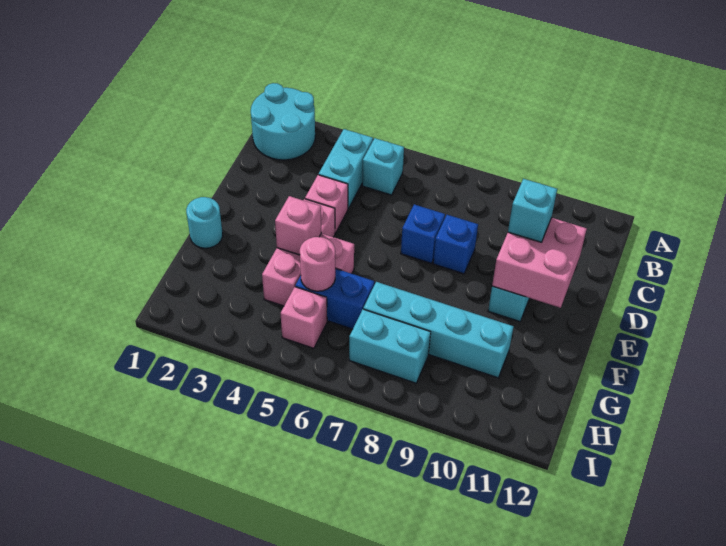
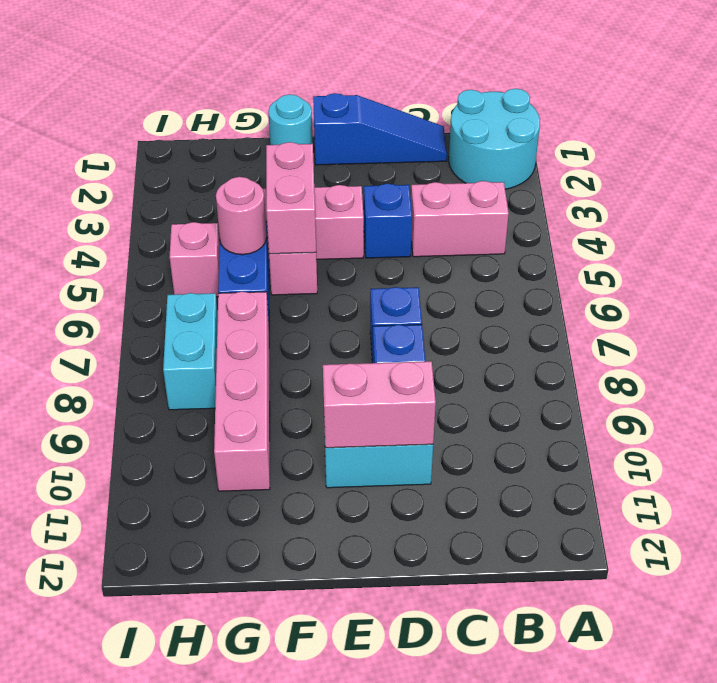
cyan brick B4:C4 level 1 -> pink brick B4:C4 level 1
cyan brick B5 level 1 -> none
none -> blue slope C1:E1 level 1 top E
pink brick D4 level 1 -> blue brick D4 level 1
pink brick D10:E11 level 2 -> pink brick D10:E10 level 2
cyan brick D10 level 3 -> none
pink brick F4 level 2 -> pink brick F4:F5 level 2
cyan brick G7:G10 level 1 -> pink brick G7:G10 level 1

